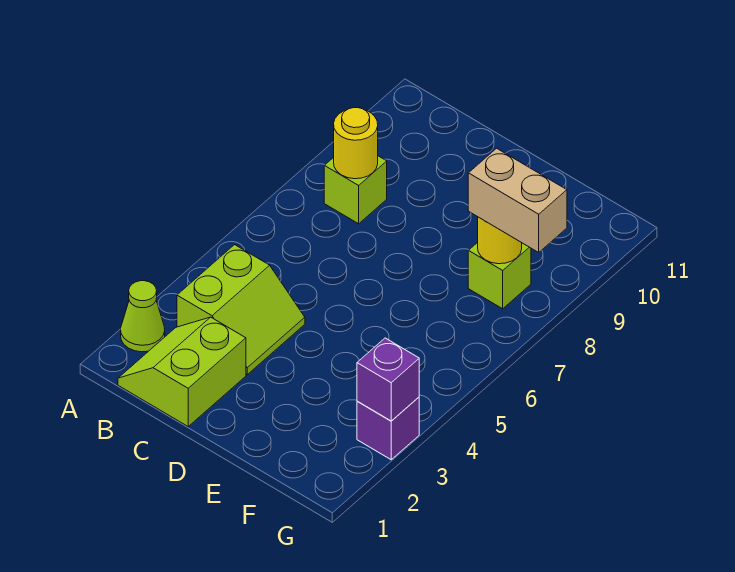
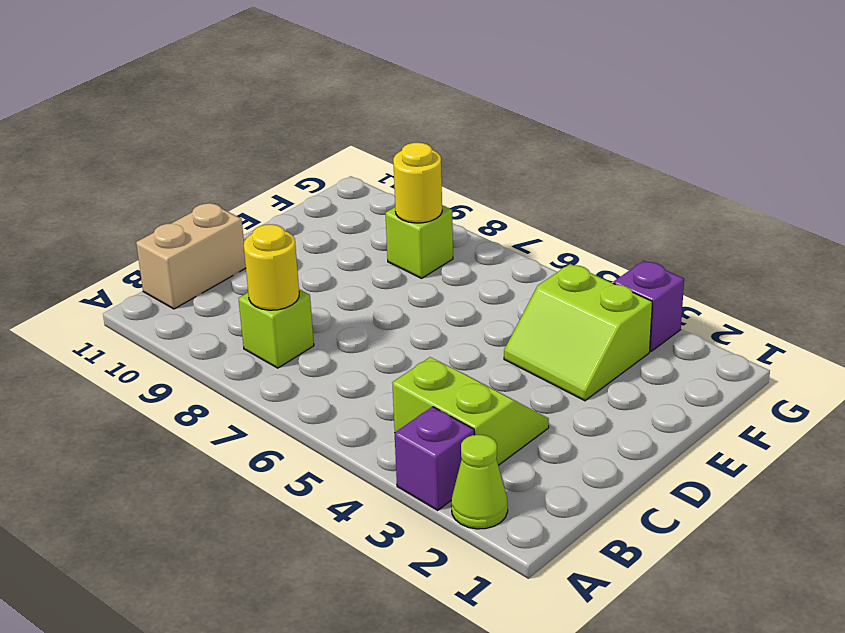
lime slope B1:C2 level 1 top C -> lime slope E3:F4 level 1 top F
tan brick F8:G8 level 3 -> tan brick B11:C11 level 1
purple brick G3 level 2 -> purple brick A3 level 1

